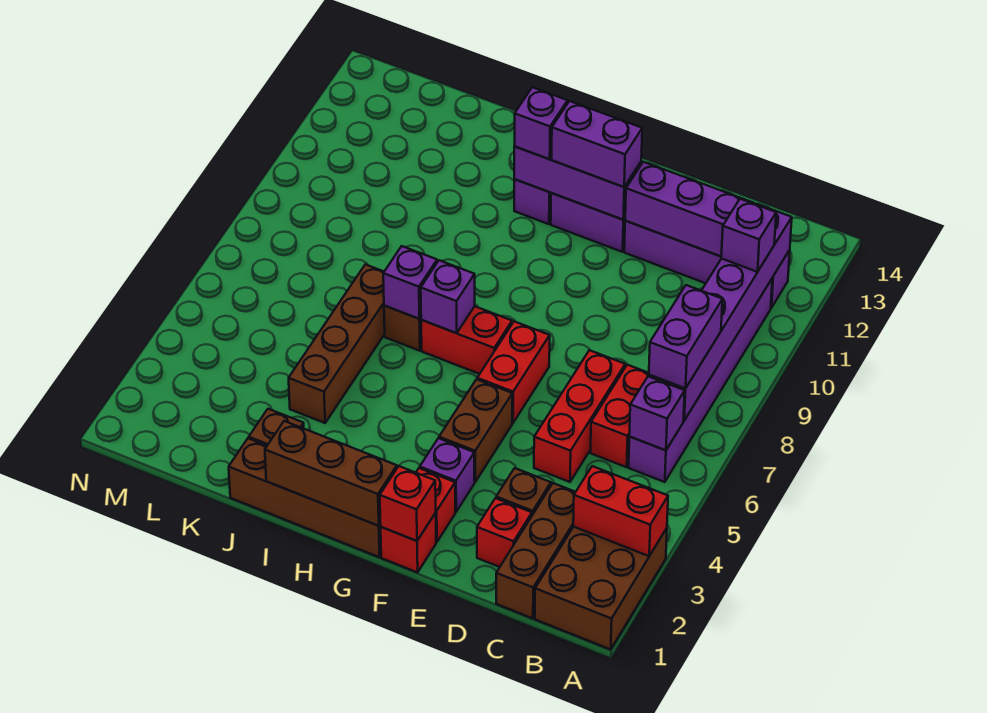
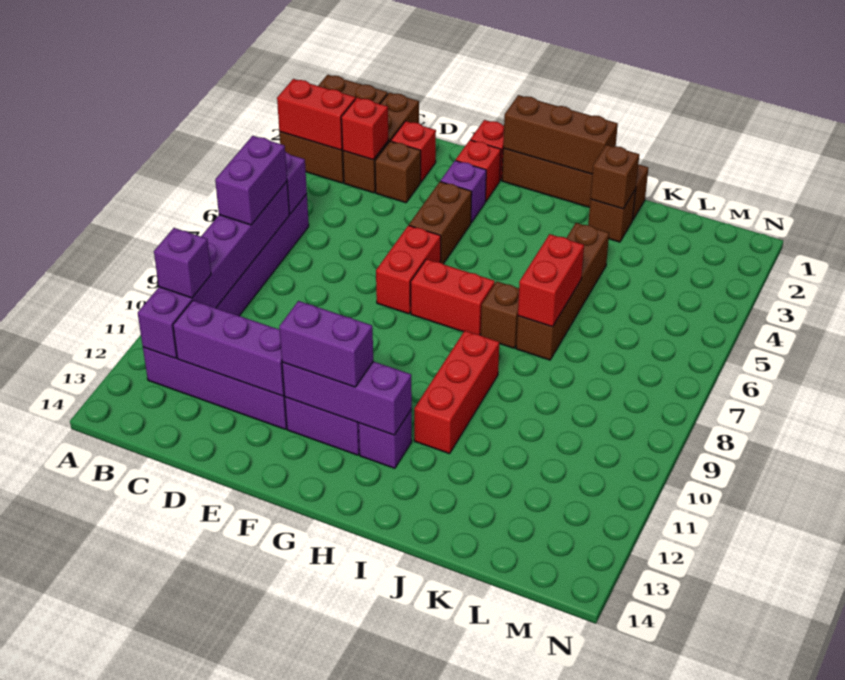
red brick C6:C7 level 1 -> red brick J6:J7 level 2
red brick D5:D7 level 1 -> red brick I9:I11 level 1
red brick F1 level 2 -> red brick C3 level 2
purple brick H7 level 2 -> none
purple brick H12 level 3 -> none
purple brick I7 level 2 -> none
none -> brown brick J2 level 2

